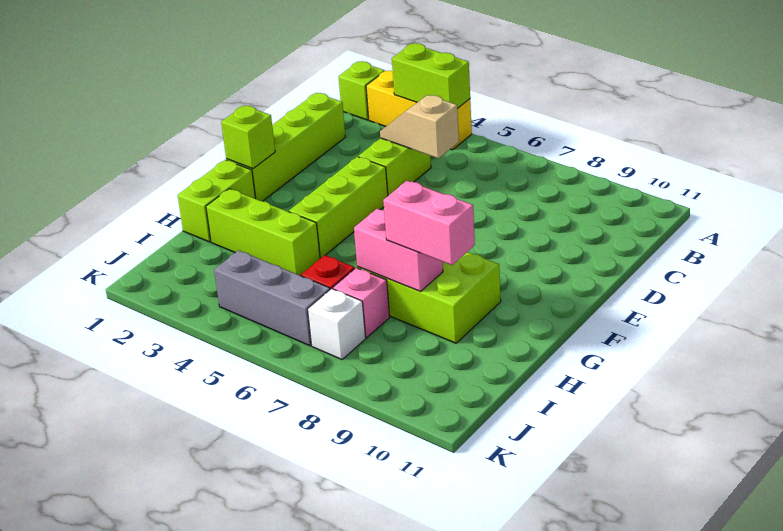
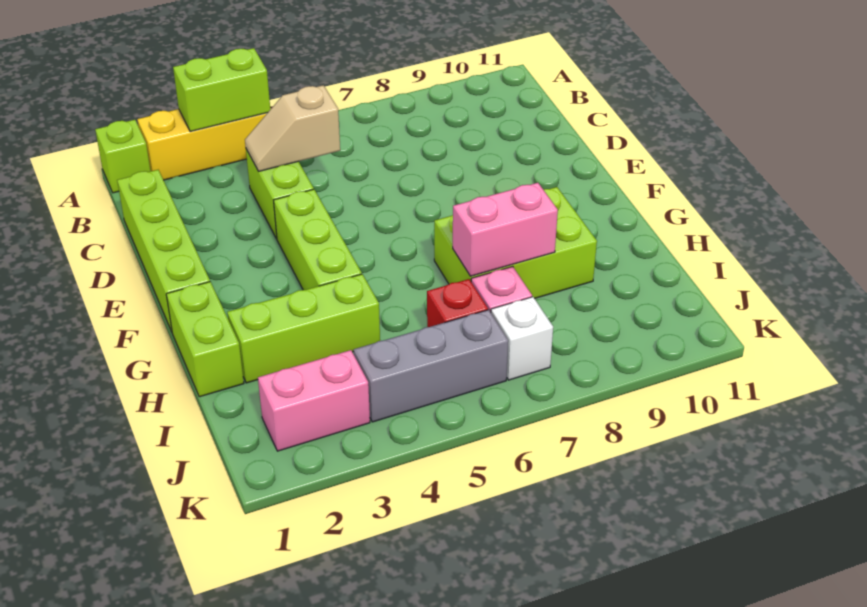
lime brick F1 level 2 -> none
pink brick H8:H9 level 3 -> pink brick J2:J3 level 1

